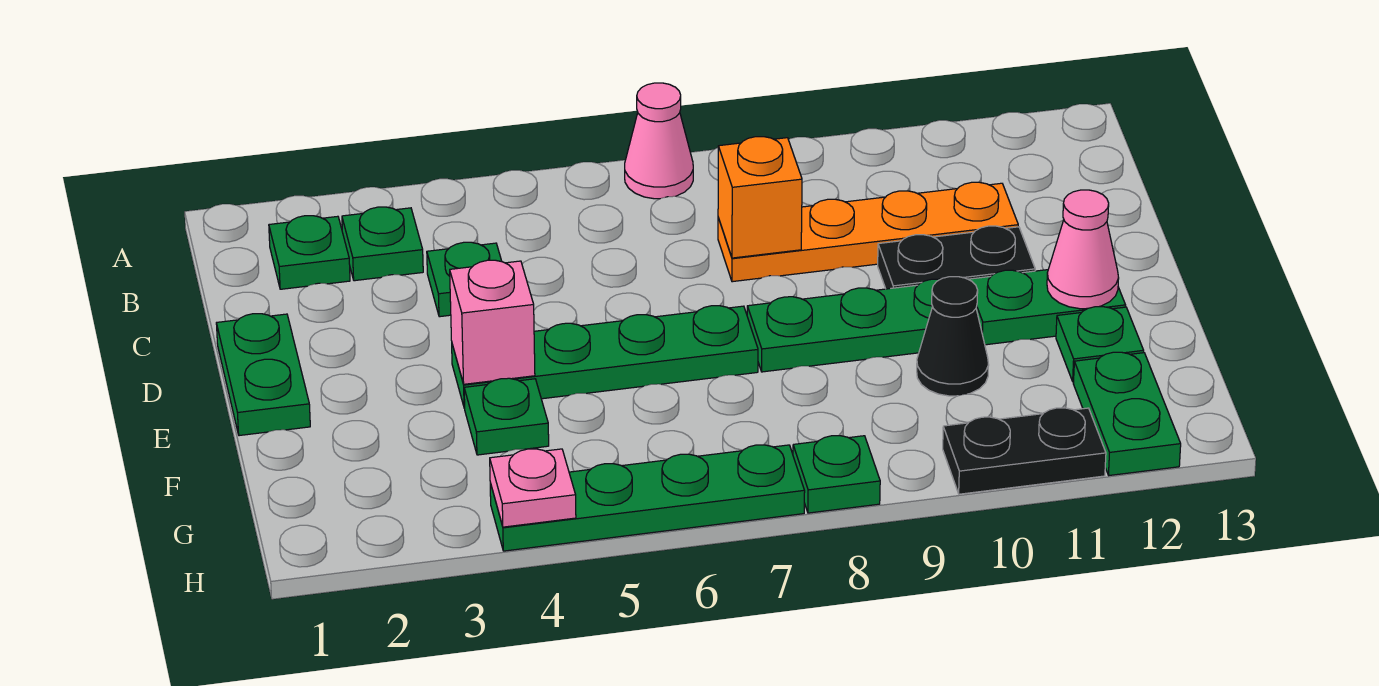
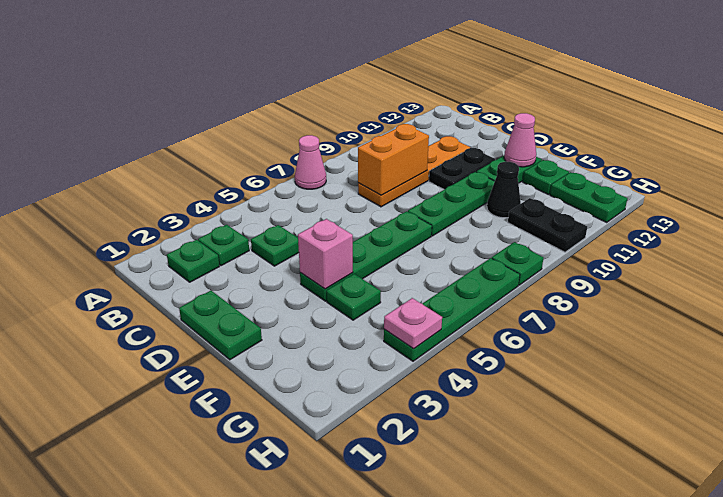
orange brick C8 level 2 -> orange brick C8:C9 level 2
black plate H10:H11 level 1 -> black plate G10:H10 level 1

